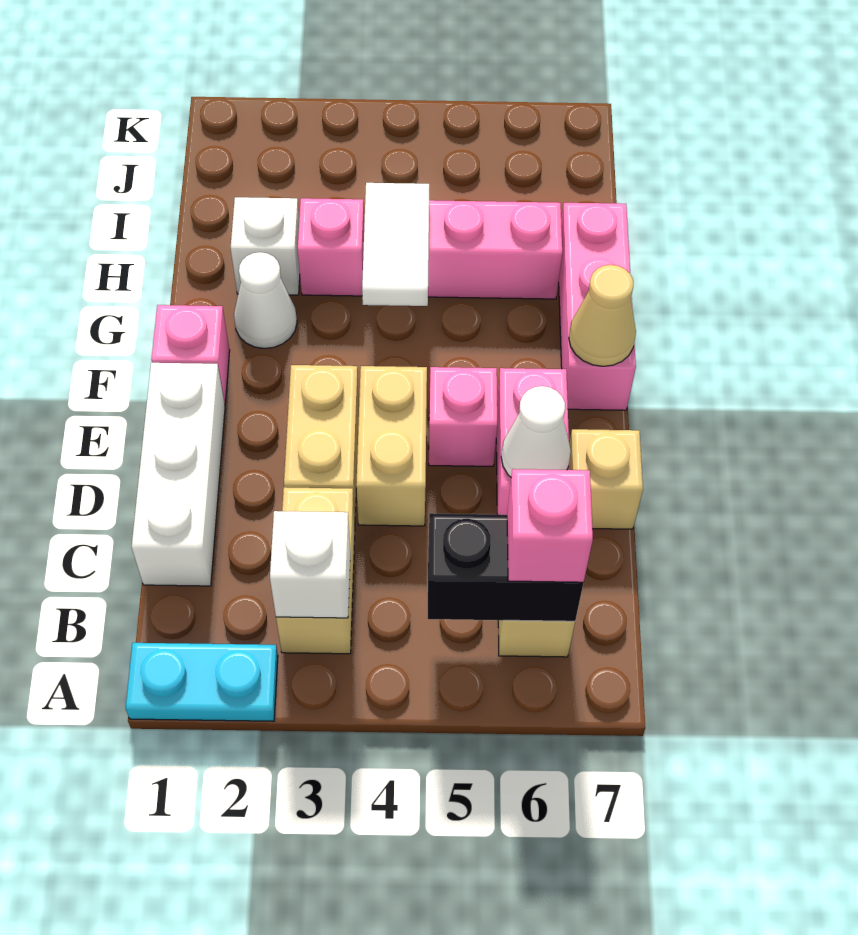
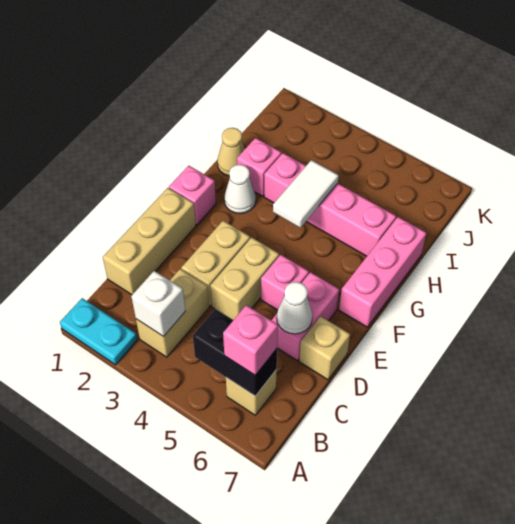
white brick C1:E1 level 1 -> tan brick C1:E1 level 1
tan cone F7 level 2 -> tan cone H1 level 1
white brick H2 level 1 -> pink brick H2 level 1

